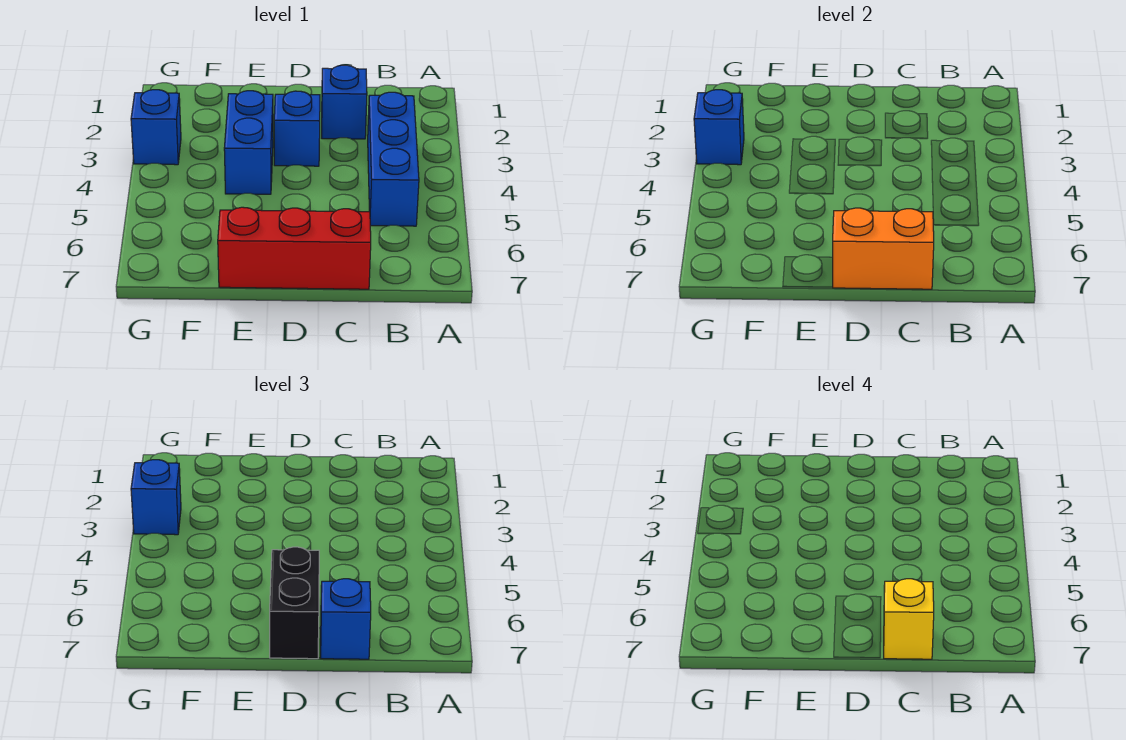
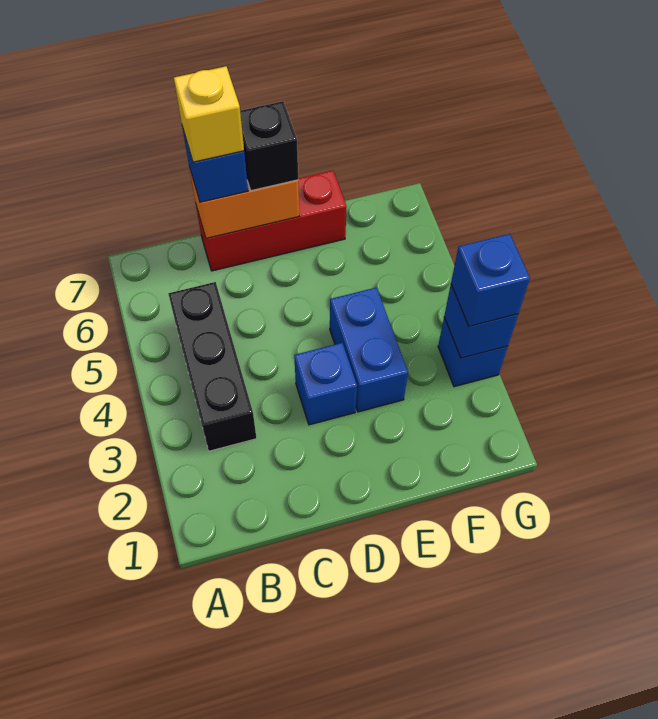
blue brick B3:B5 level 1 -> black brick B3:B5 level 1
blue brick C2 level 1 -> none
black brick D6:D7 level 3 -> black brick D7 level 3

